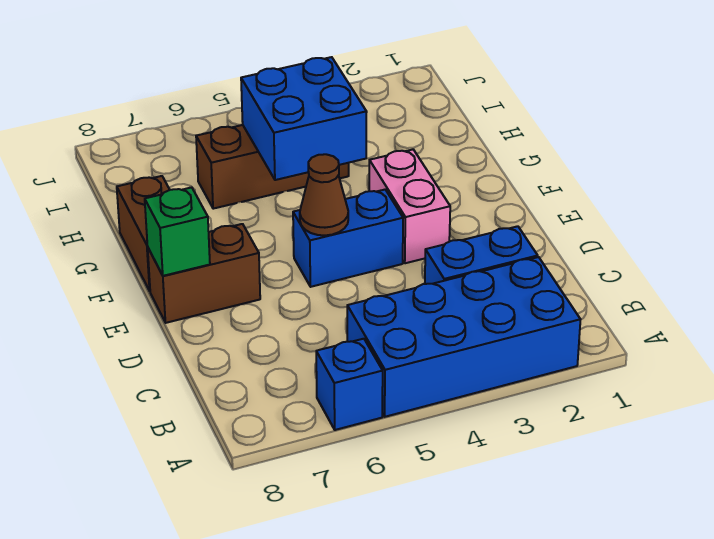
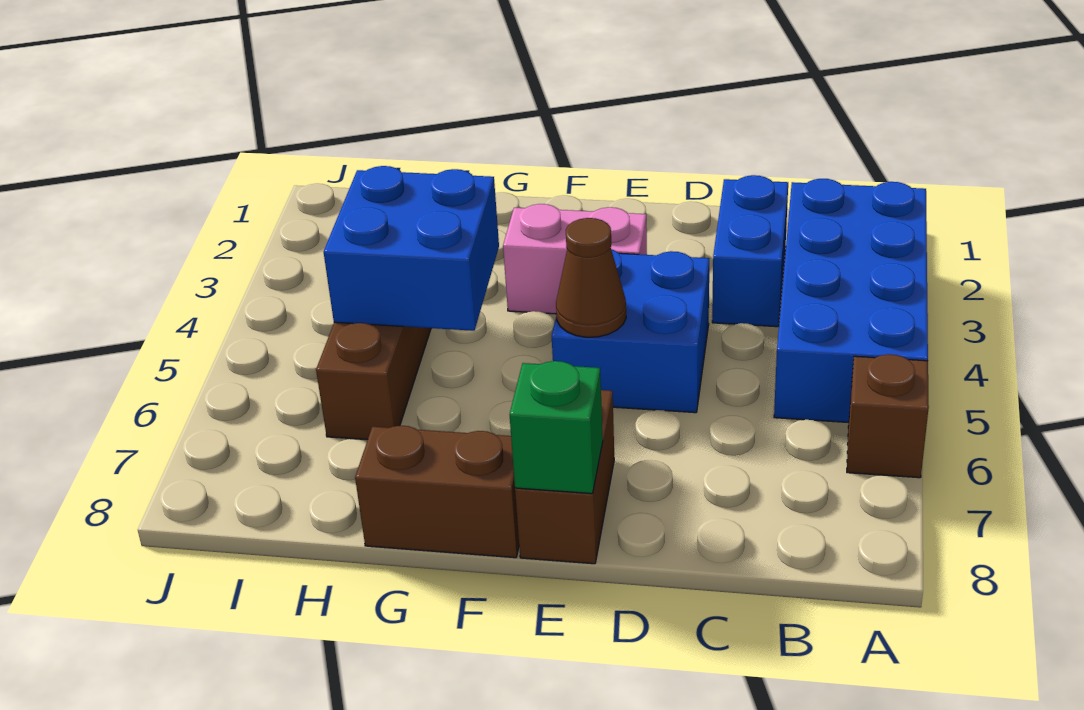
blue brick A6 level 1 -> brown brick A6 level 1
blue brick E4:E5 level 1 -> blue brick D4:E5 level 1

